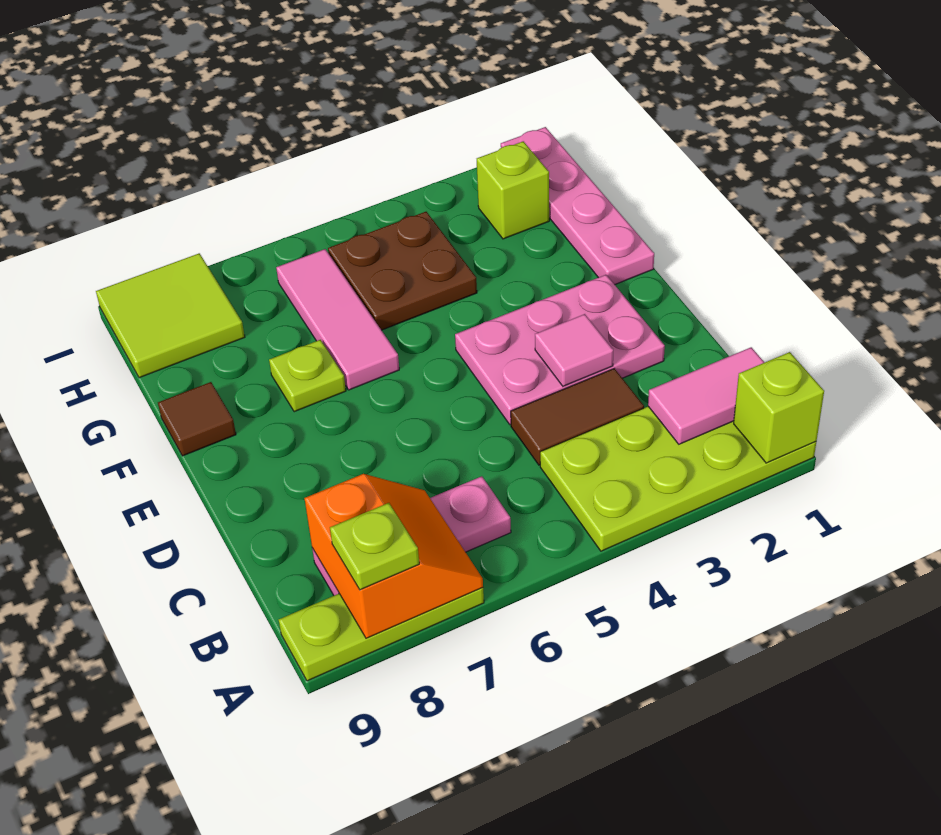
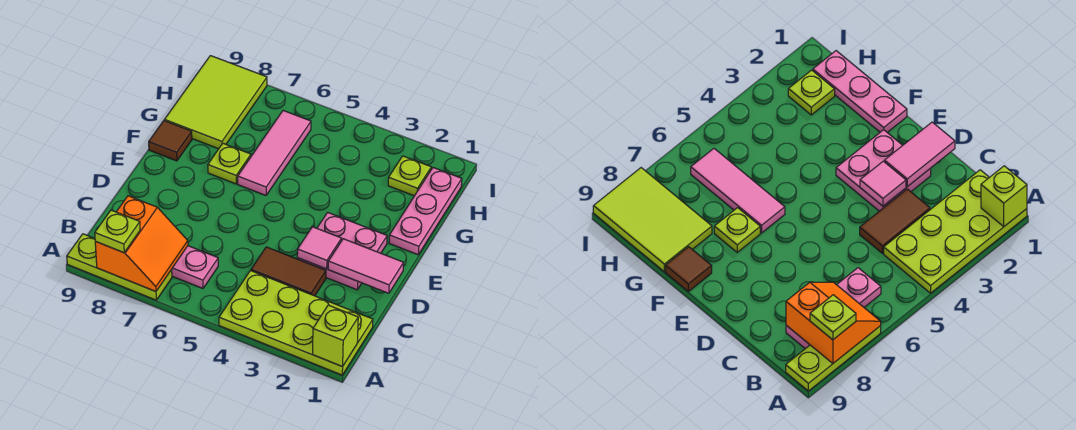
pink tile B1:B2 level 2 -> pink tile D1:D2 level 2
pink plate D2:E4 level 1 -> pink plate D2:E3 level 1
pink plate F1:I1 level 1 -> pink plate F1:H1 level 1
brown plate G4:H5 level 1 -> none
lime brick H2 level 1 -> lime plate H2 level 1
lime tile H8:I9 level 1 -> lime tile G8:I9 level 1

